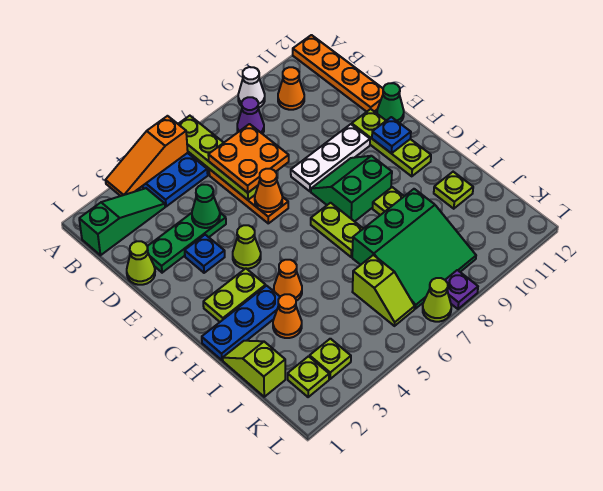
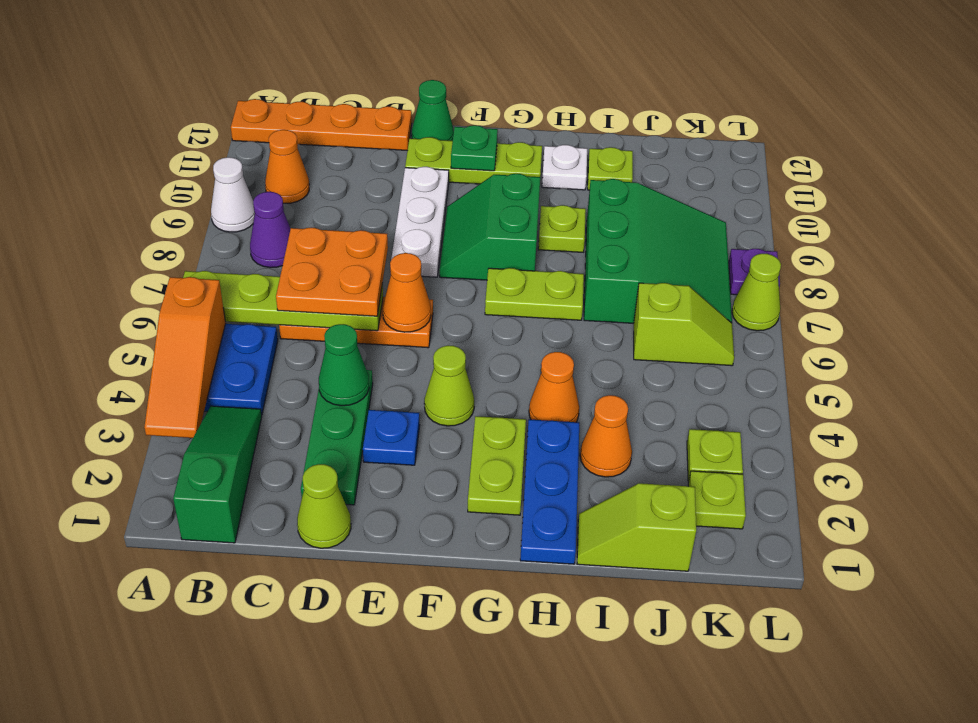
blue plate F11 level 2 -> green plate F11 level 2
none -> white plate H11 level 1

